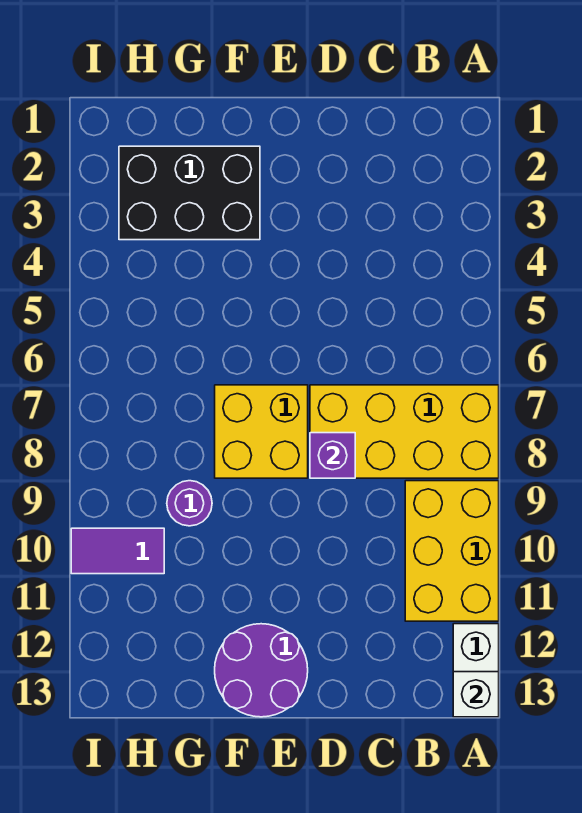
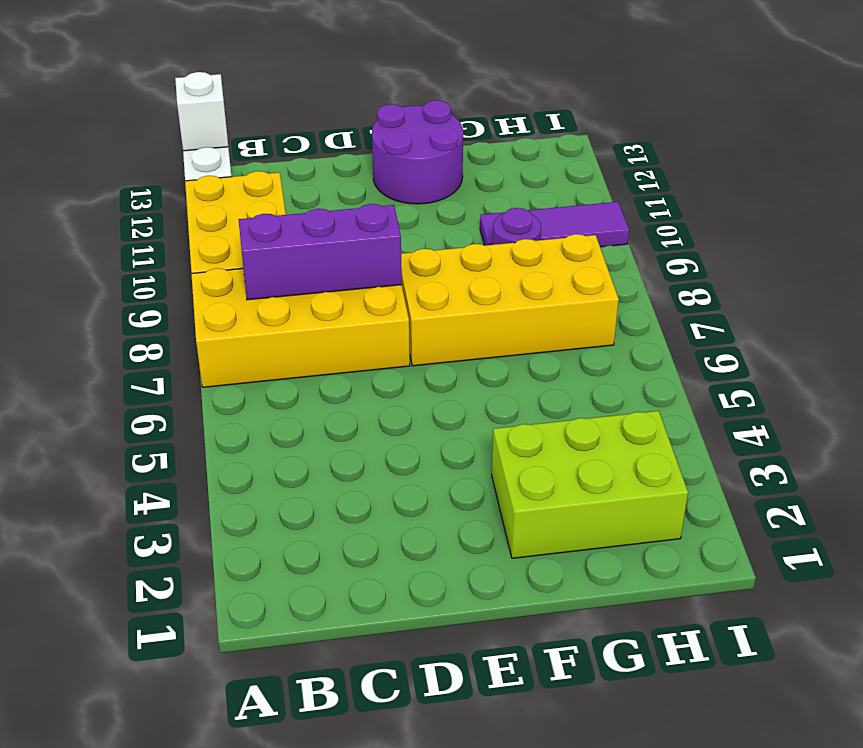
purple brick D8 level 2 -> purple brick B8:D8 level 2
yellow brick E7:F8 level 1 -> yellow brick E7:H8 level 1
black brick F2:H3 level 1 -> lime brick F2:H3 level 1
purple tile H10:I10 level 1 -> purple tile G10:I10 level 1

